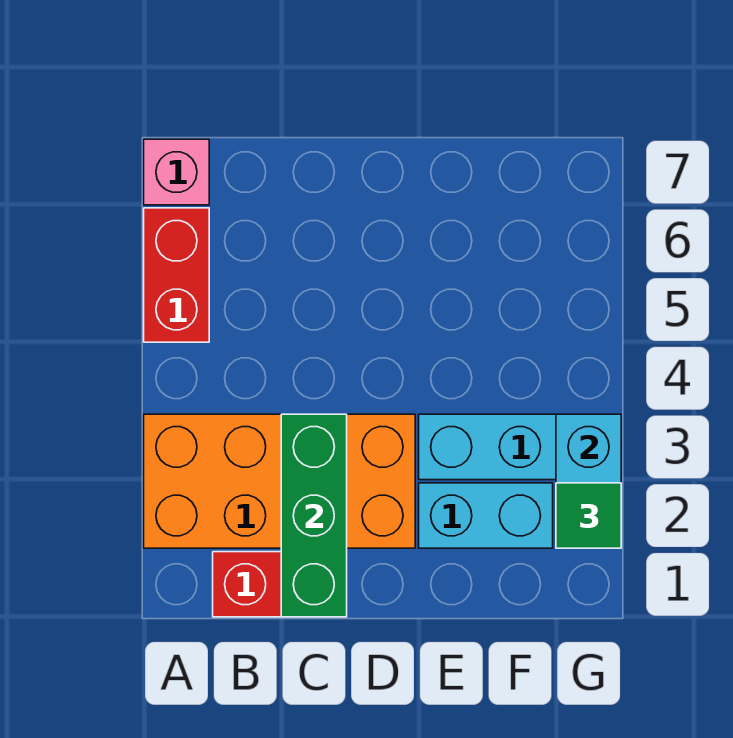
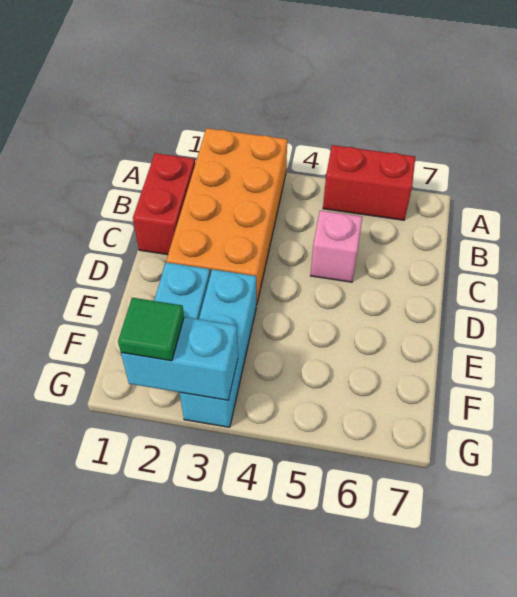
pink brick A7 level 1 -> pink brick C5 level 1
green brick C1:C3 level 2 -> none

